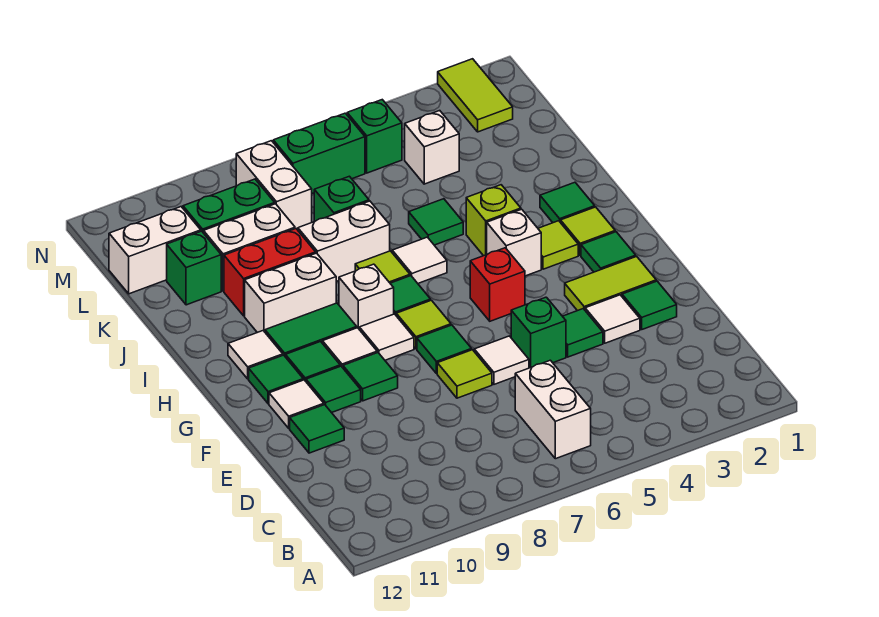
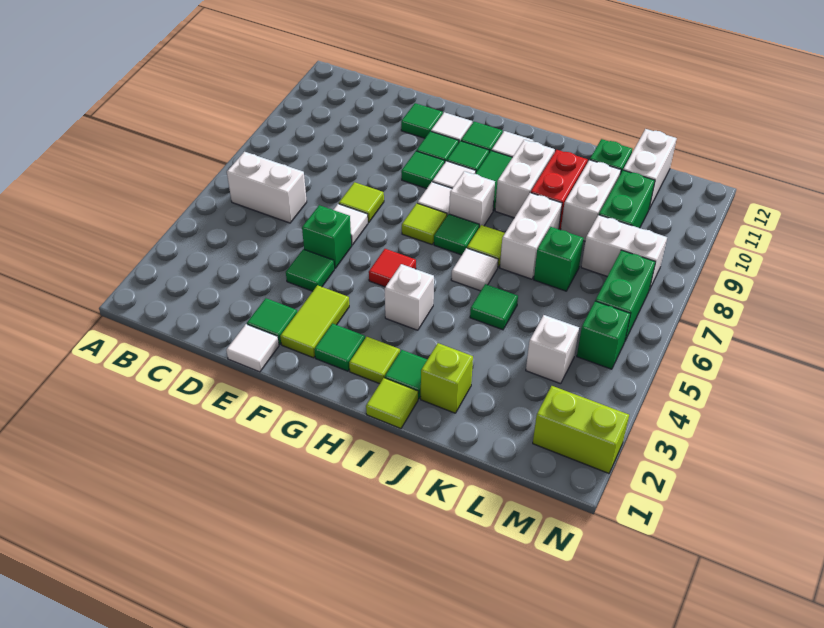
white tile E3 level 1 -> white tile E1 level 1
green tile F7 level 1 -> none
red brick G5 level 1 -> red tile G5 level 1
lime tile H3 level 1 -> lime tile I1 level 1
lime brick I4 level 1 -> lime brick J2 level 1
lime tile M2:N2 level 1 -> lime brick M2:N2 level 1

